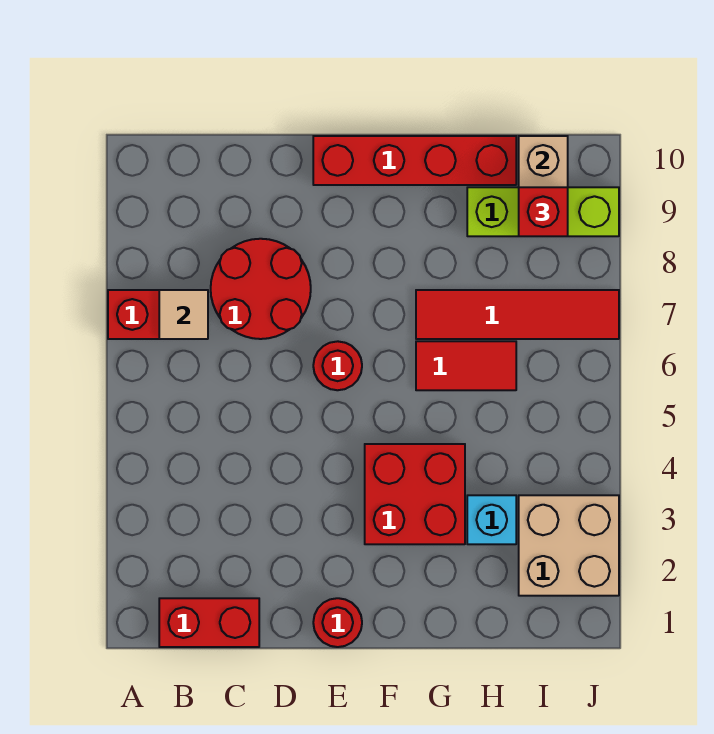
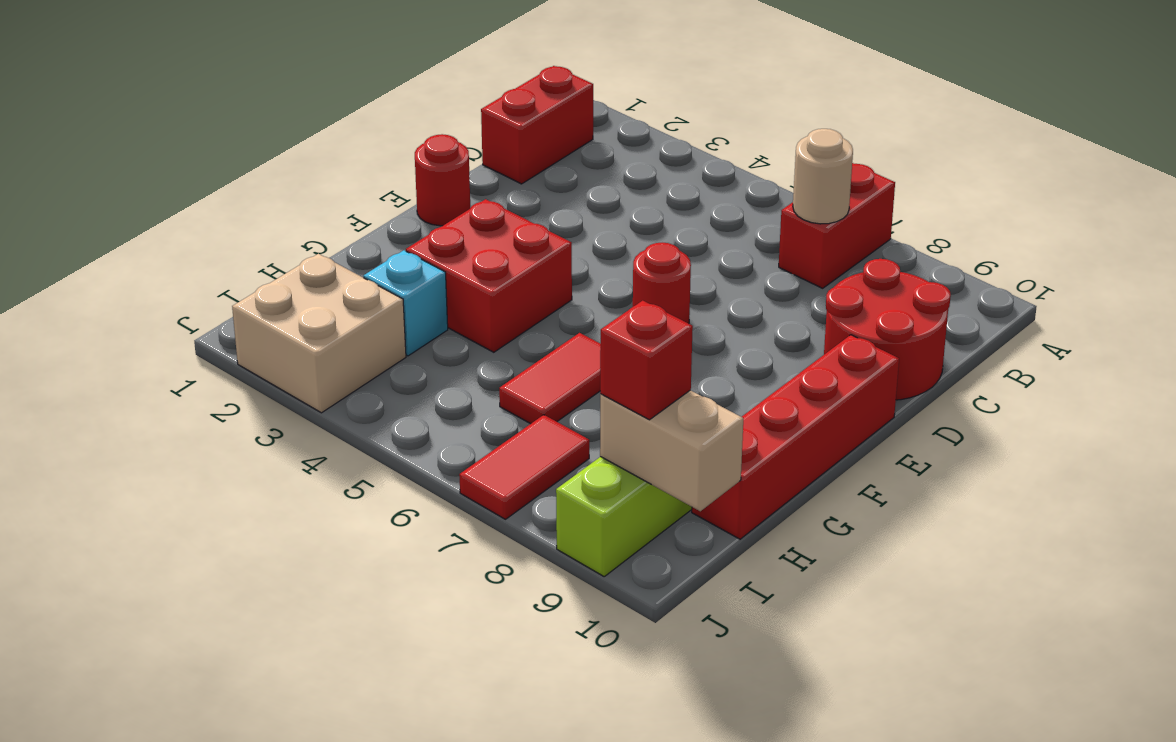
tan tile B7 level 2 -> tan round brick B7 level 2
red round brick C7:D8 level 1 -> red round brick C9:D10 level 1
red tile G7:J7 level 1 -> red tile I7:J7 level 1

